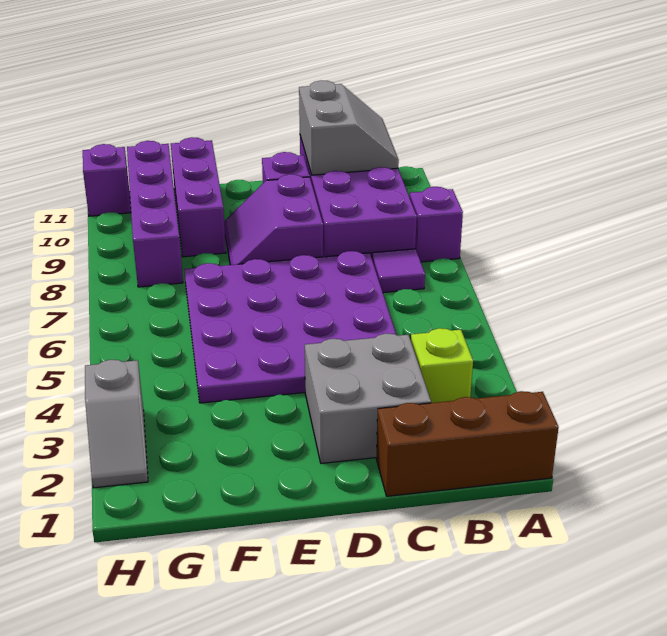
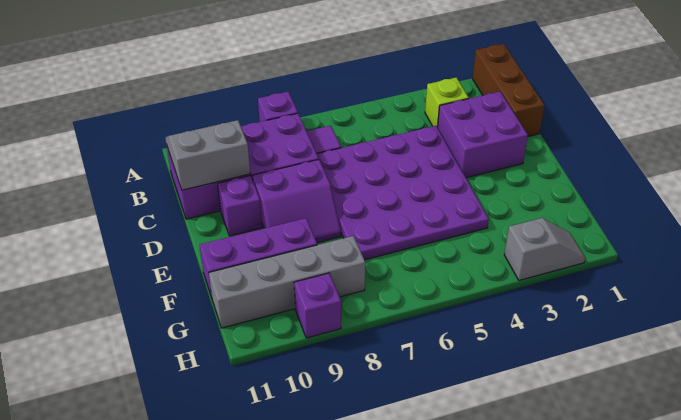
grey brick C2:D3 level 1 -> purple brick C2:D3 level 1
purple brick G8:G11 level 1 -> grey brick G8:G11 level 1
purple brick H11 level 1 -> purple brick H9 level 1

